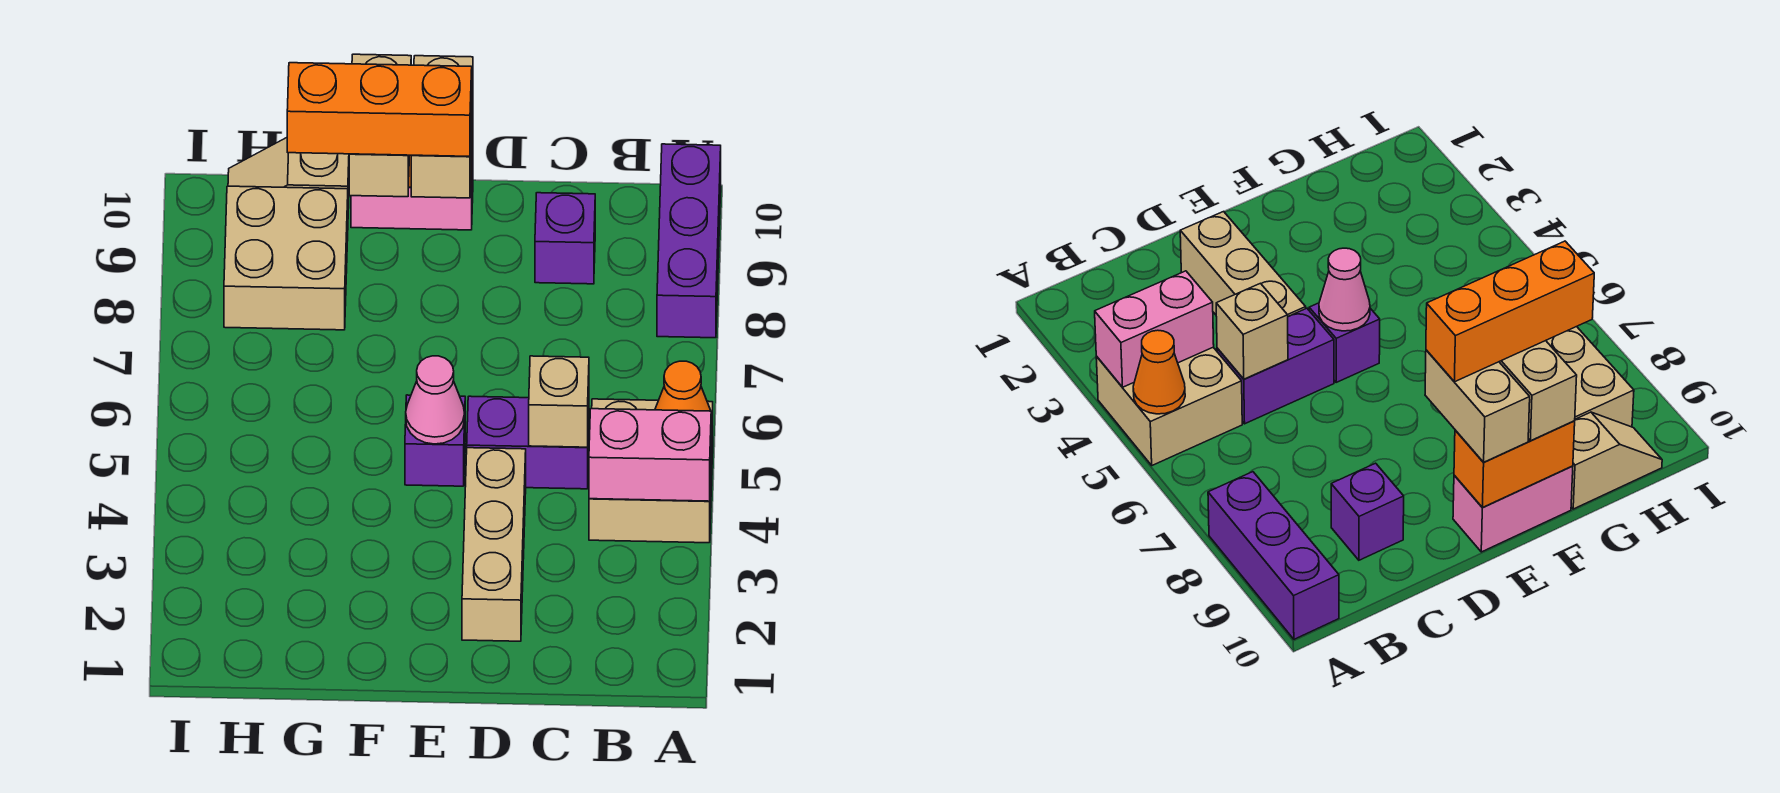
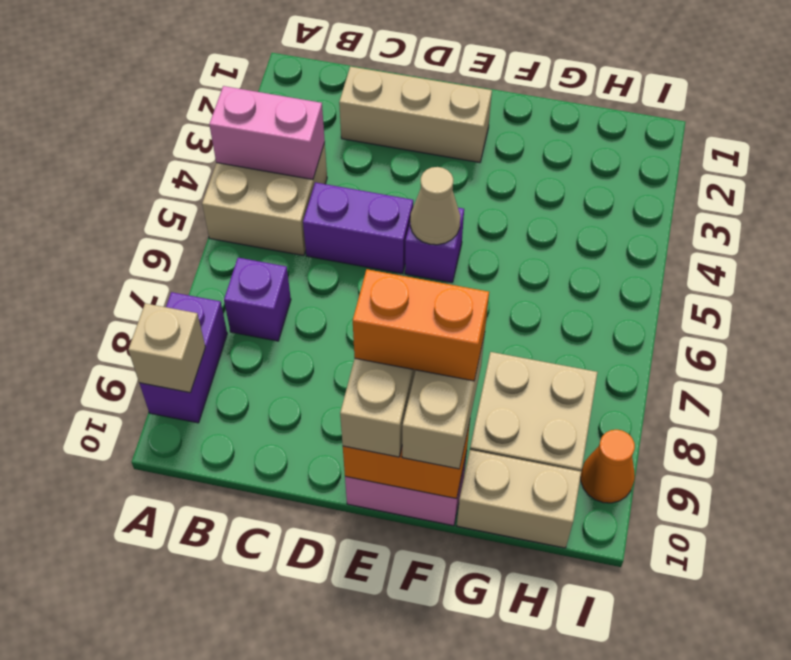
orange cone A5 level 2 -> orange cone I9 level 1
purple brick A8:A10 level 1 -> purple brick A8:A9 level 1
tan brick C5 level 2 -> tan brick A9 level 2
purple brick C9 level 1 -> purple brick B7 level 1
tan brick D2:D4 level 1 -> tan brick C2:E2 level 1
pink cone E5 level 2 -> tan cone E5 level 2
orange brick E9:G9 level 4 -> orange brick E9:F9 level 4
tan slope G10:H10 level 1 top G -> tan brick G10:H10 level 1

